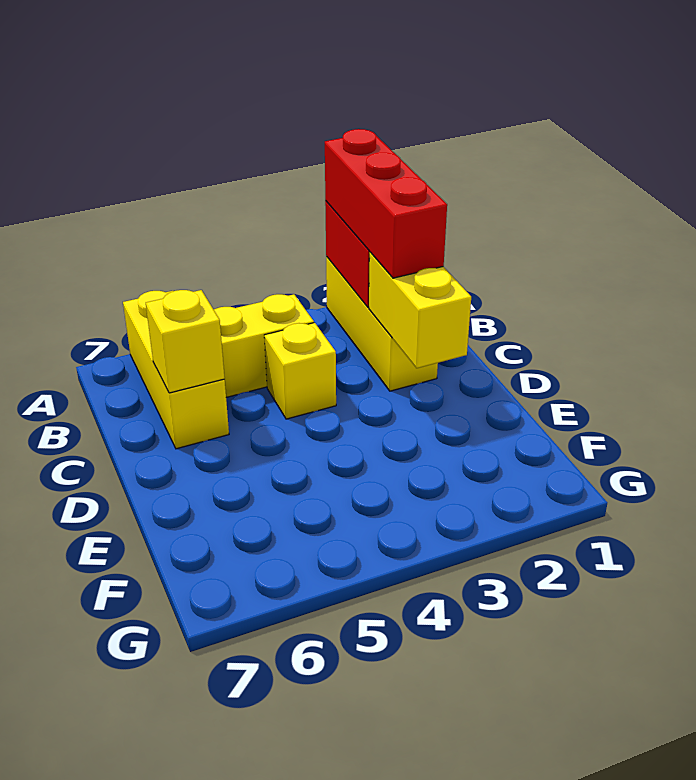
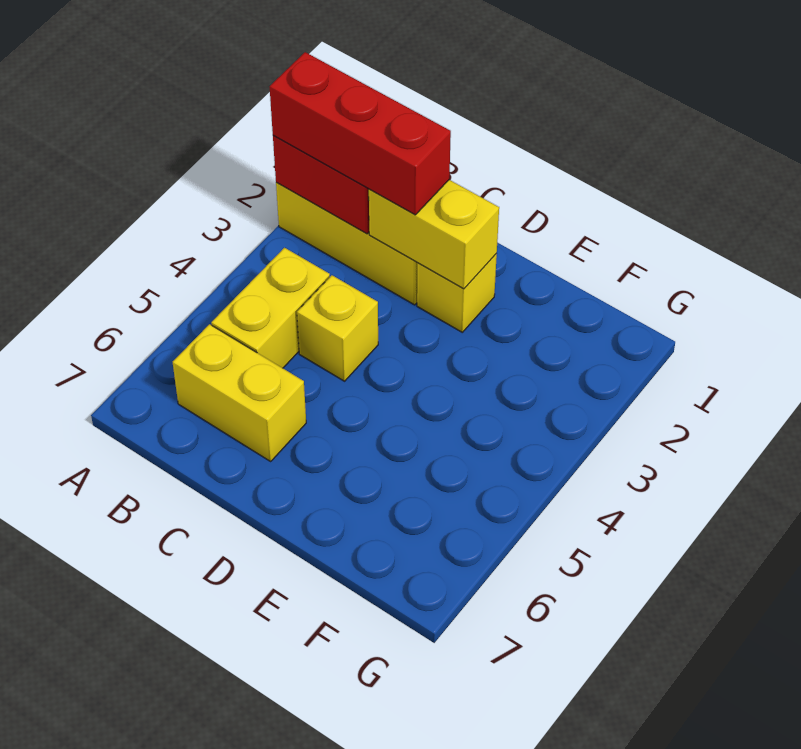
yellow brick A6:C6 level 1 -> yellow brick B6:C6 level 1
yellow brick C6 level 2 -> yellow brick D2 level 1

